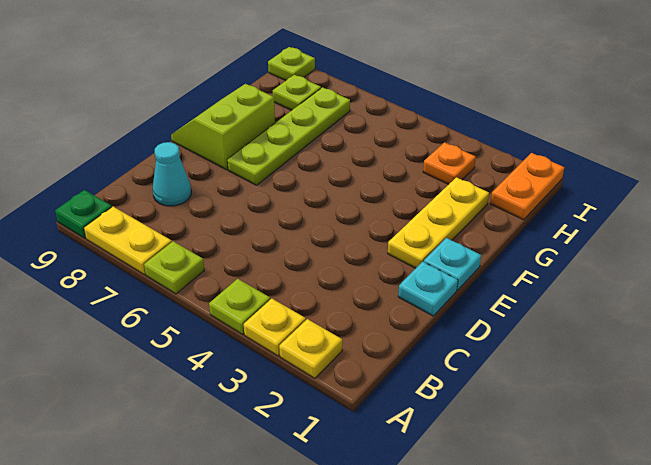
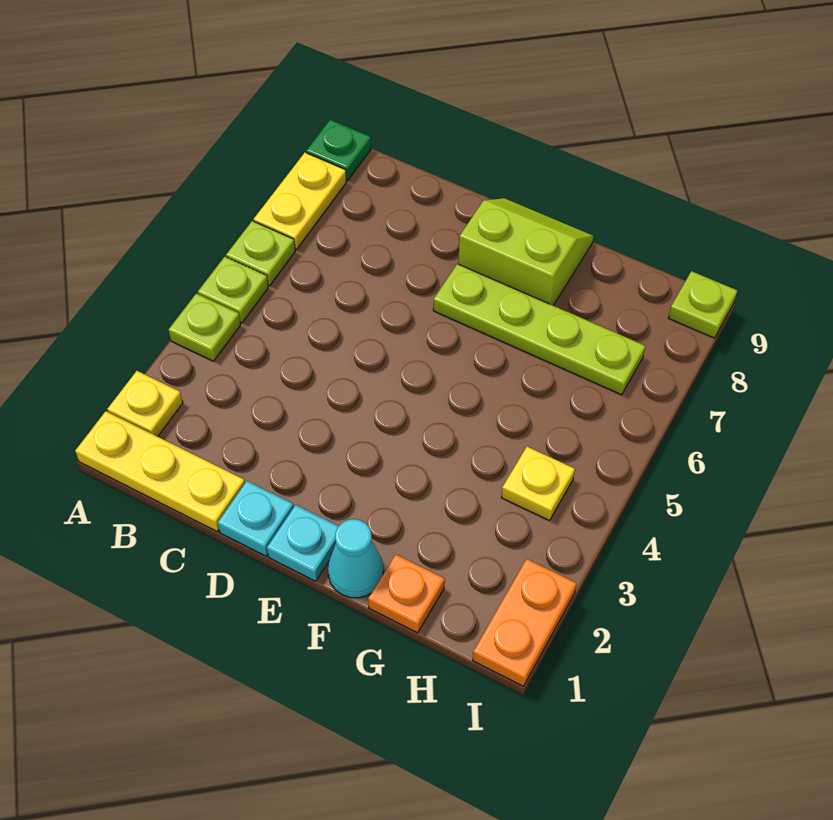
yellow plate A3 level 1 -> yellow plate H4 level 1
cyan cone C8 level 1 -> cyan cone F1 level 1
yellow plate E2:G2 level 1 -> yellow plate A1:C1 level 1
orange plate H1:I1 level 1 -> orange plate I1:I2 level 1
orange plate H3 level 1 -> orange plate G1 level 1
lime plate H8 level 1 -> lime plate A5 level 1

